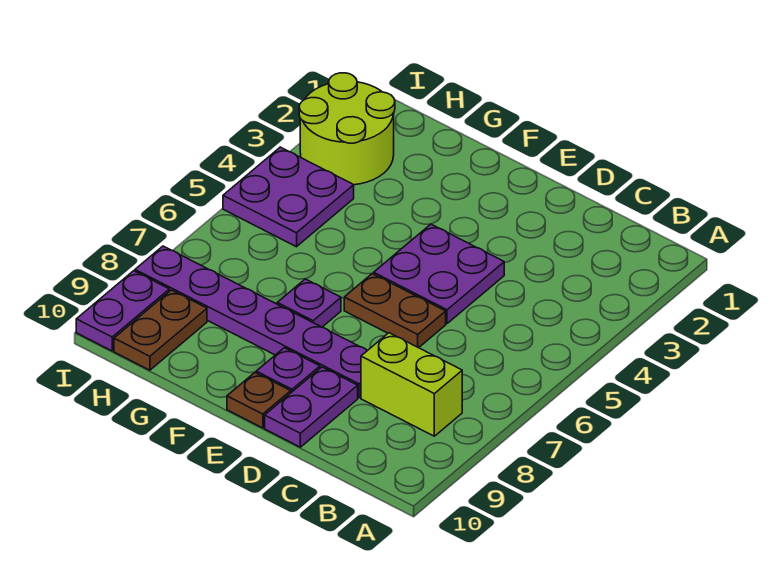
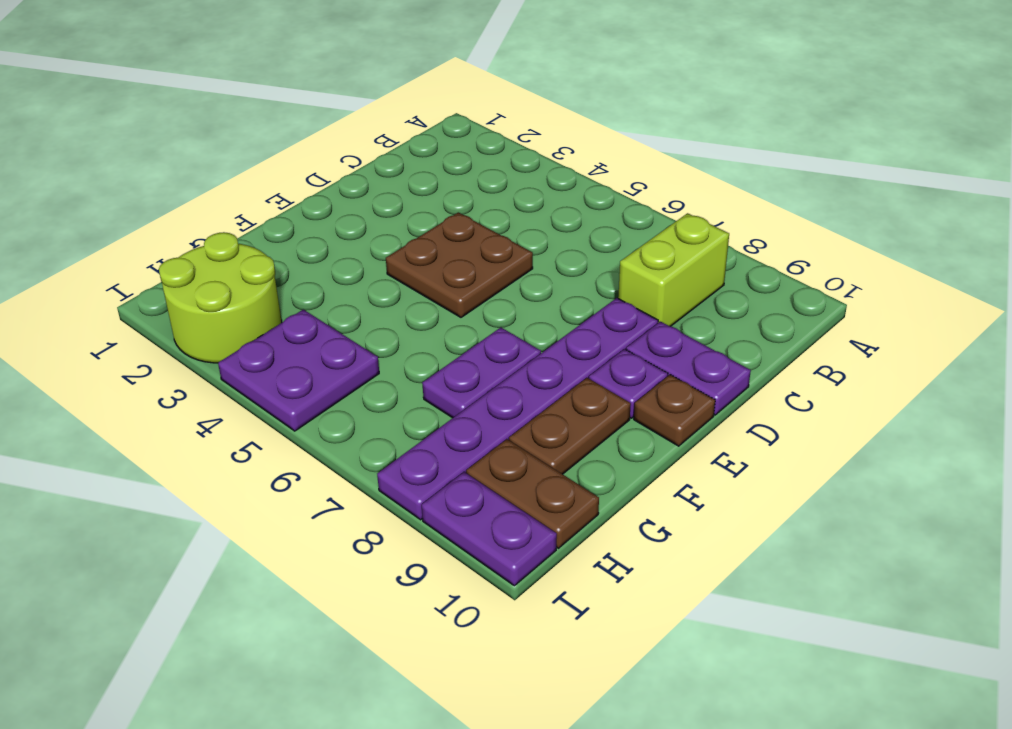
purple plate D4:E5 level 1 -> brown plate D4:E5 level 1
brown plate D6:E6 level 1 -> brown plate F9:G9 level 1
purple plate F7 level 1 -> purple plate F7:G7 level 1

